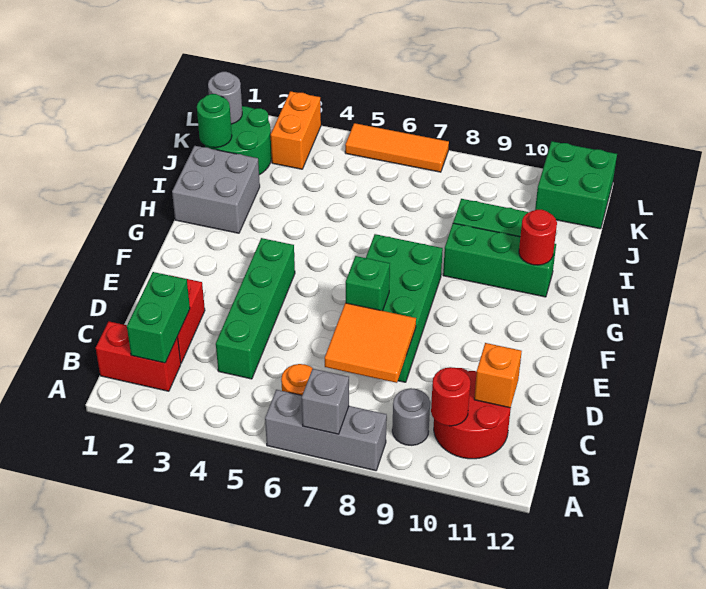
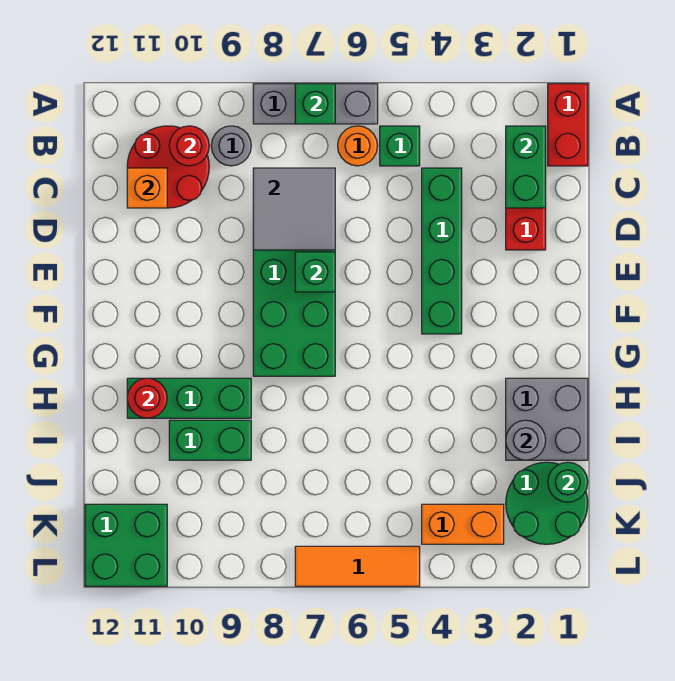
grey brick A7 level 2 -> green brick A7 level 2
red brick B1:B2 level 1 -> red brick A1:B1 level 1
none -> green brick B5 level 1
orange tile C7:D8 level 2 -> grey tile C7:D8 level 2
grey round brick K1 level 2 -> grey round brick I2 level 2
orange brick K3:L3 level 1 -> orange brick K3:K4 level 1

